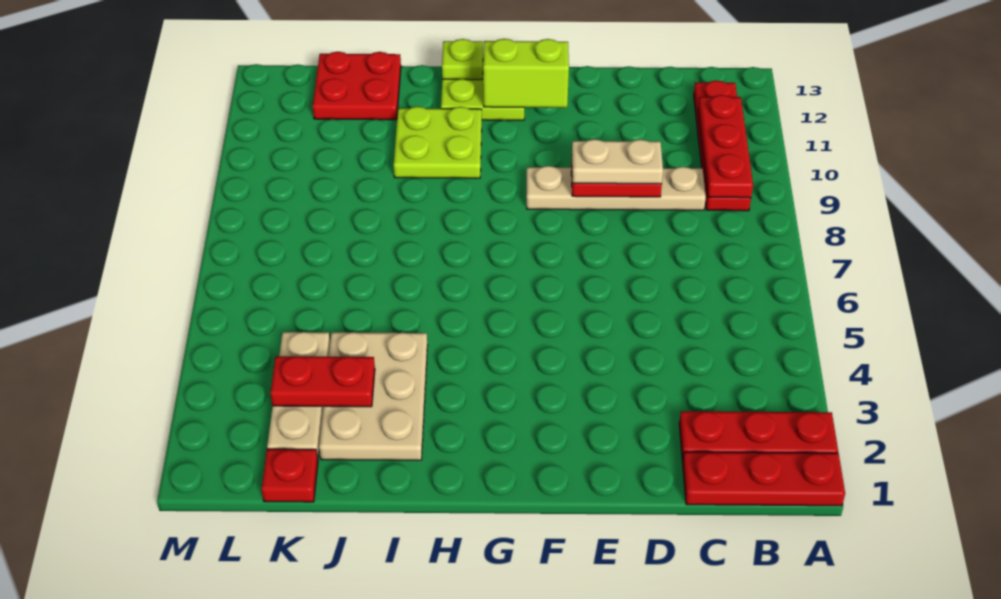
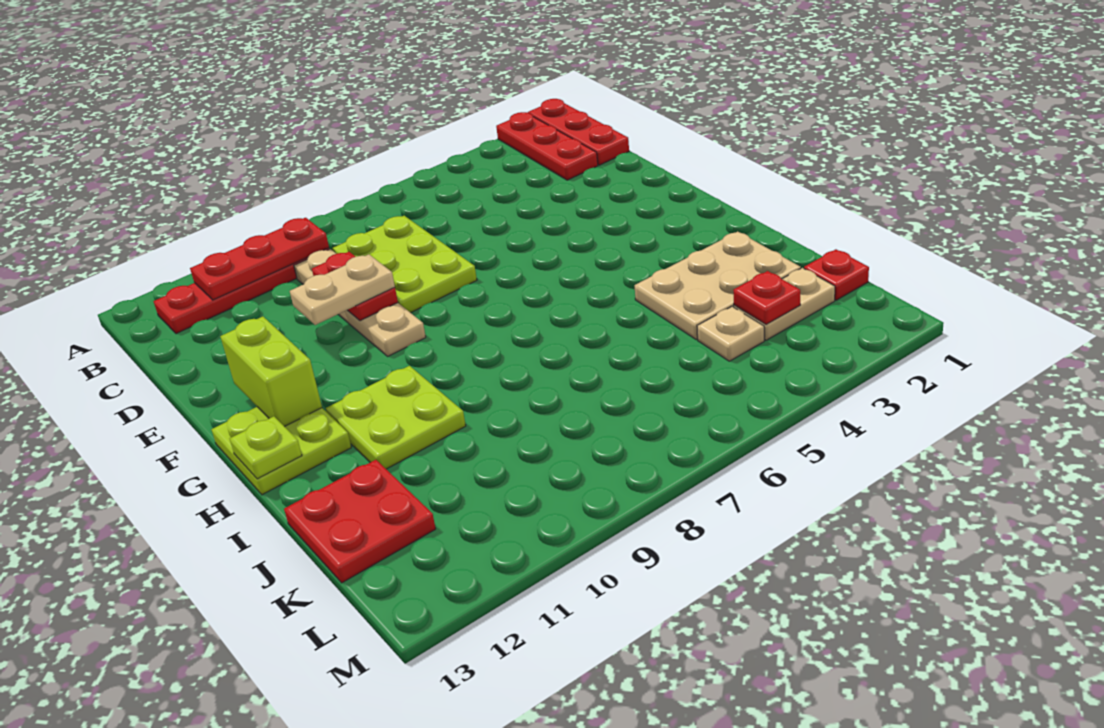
none -> lime plate C7:E8 level 1
tan plate D9:E9 level 3 -> tan plate E9:E10 level 3
red plate J3:K3 level 2 -> red plate K3 level 2

